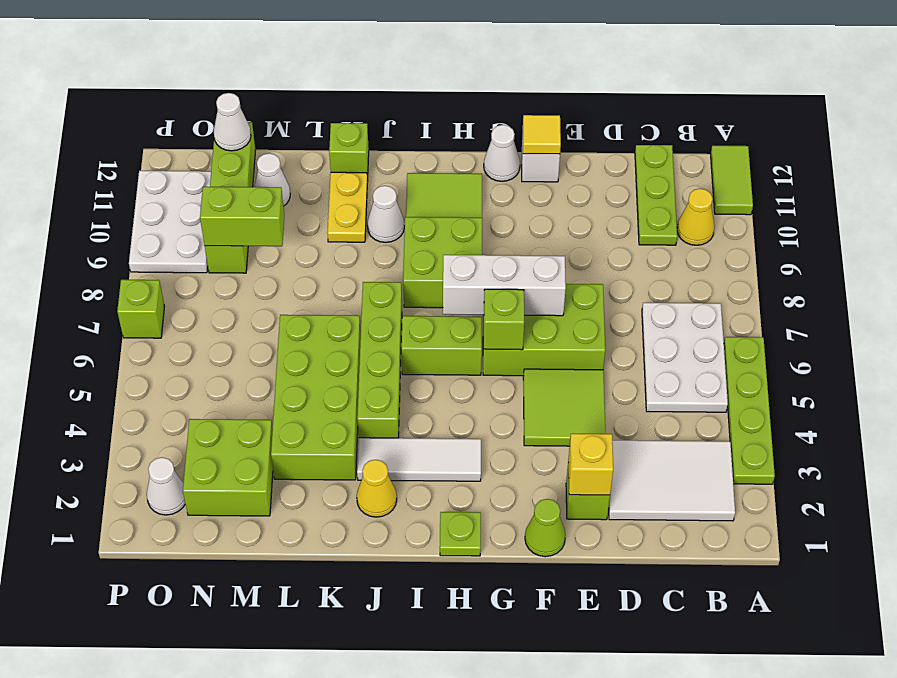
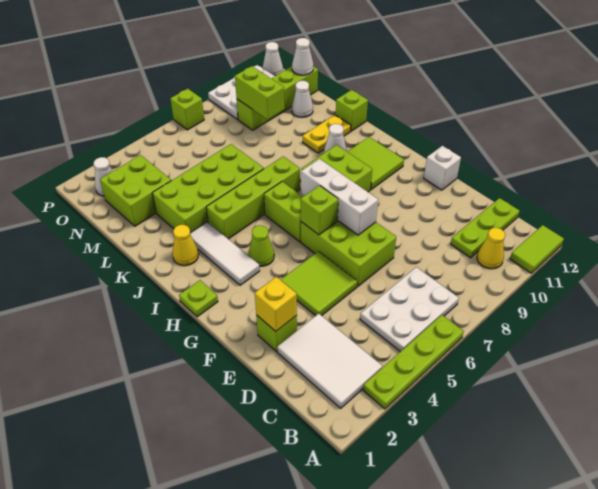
lime cone F1 level 1 -> lime cone H4 level 1
yellow tile F12 level 2 -> none
white cone G12 level 1 -> white cone P12 level 1

